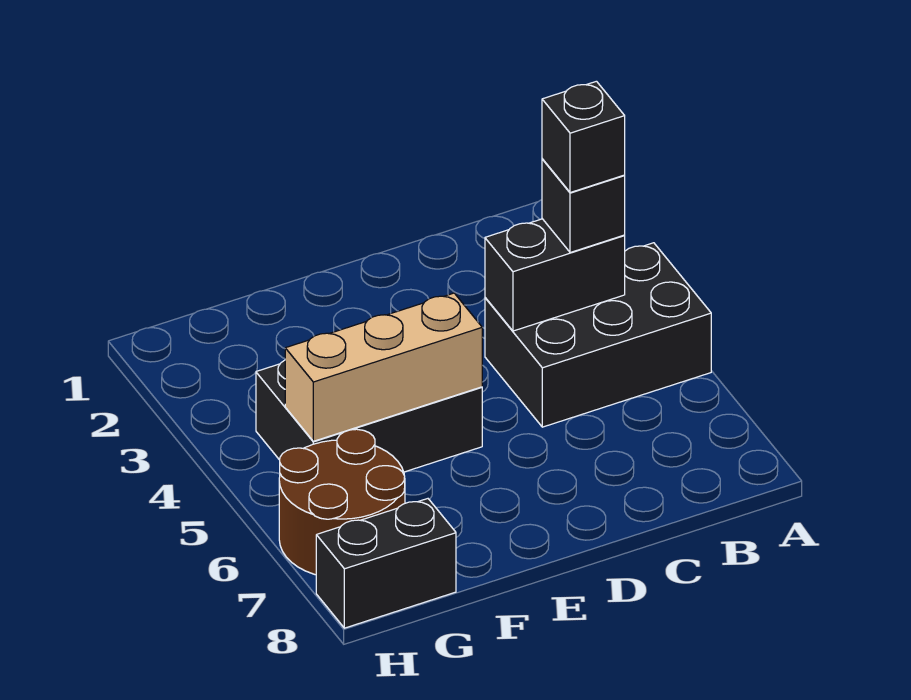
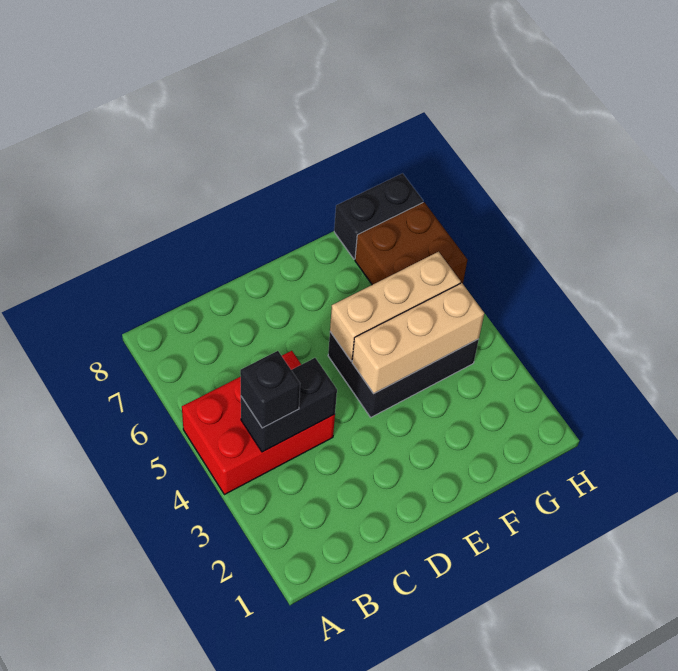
black brick A4:C5 level 1 -> red brick A4:C5 level 1
black brick B4 level 4 -> none
none -> tan brick E4:G4 level 2
brown round brick G6:H7 level 1 -> brown brick G6:H7 level 1

